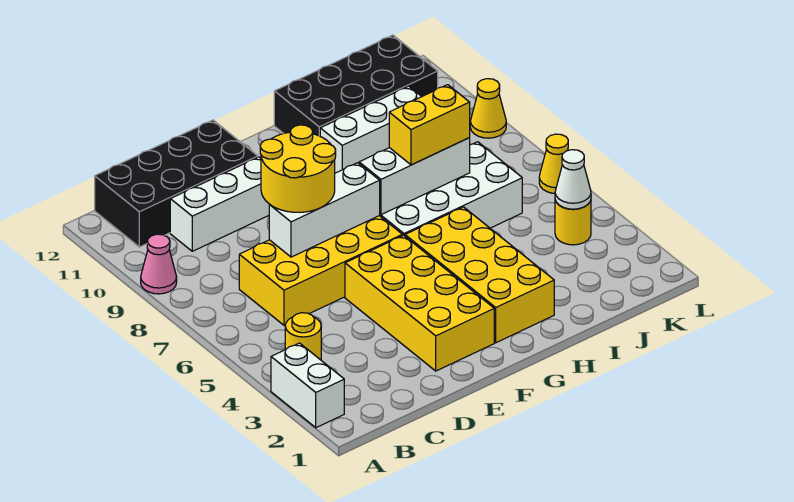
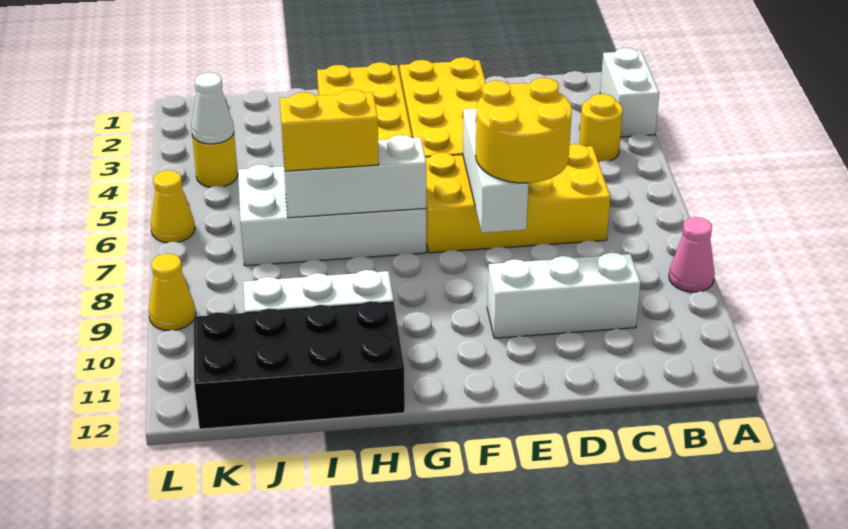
black brick B11:E12 level 1 -> none
white brick D7:F7 level 2 -> white brick E6:E8 level 2

